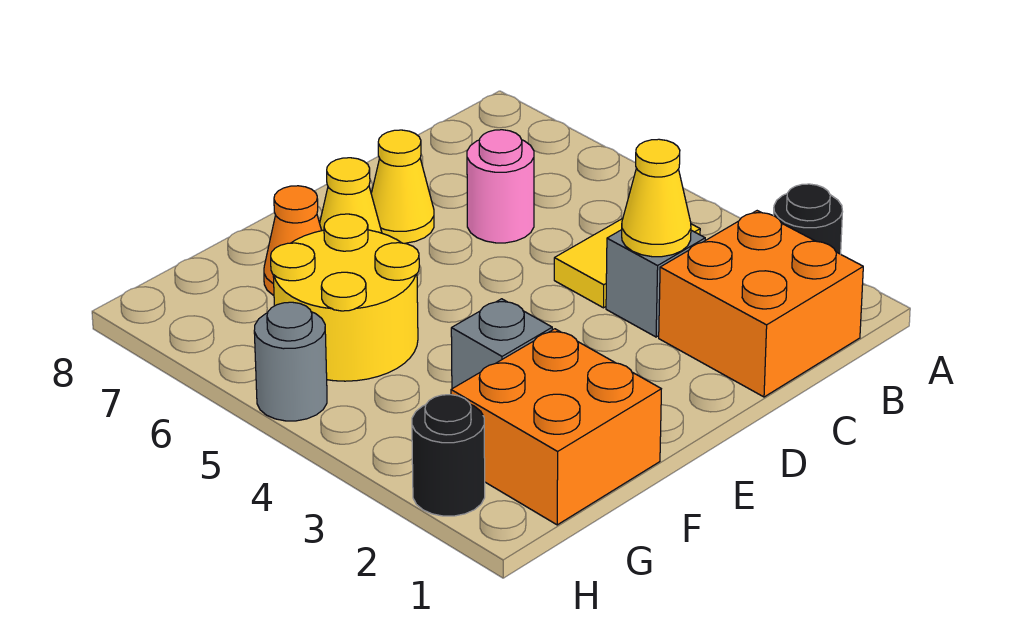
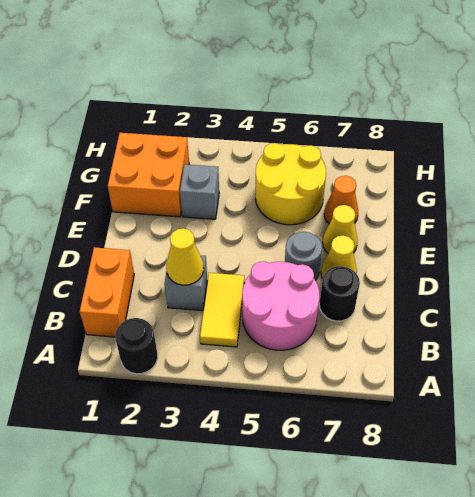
orange brick B1:C2 level 1 -> orange brick B1:C1 level 1
pink round brick C6 level 1 -> pink round brick B5:C6 level 1
black round brick H2 level 1 -> black round brick C7 level 1
grey round brick H5 level 1 -> grey round brick D6 level 1

